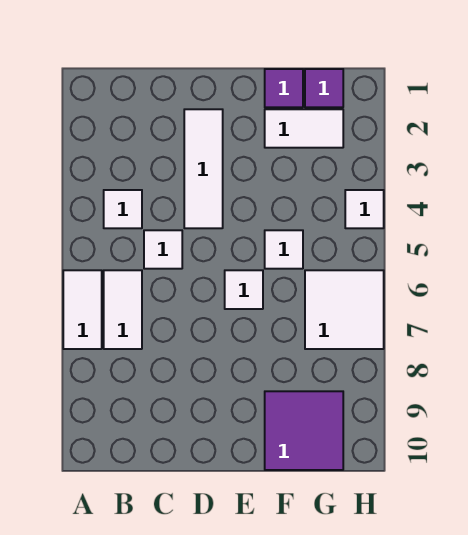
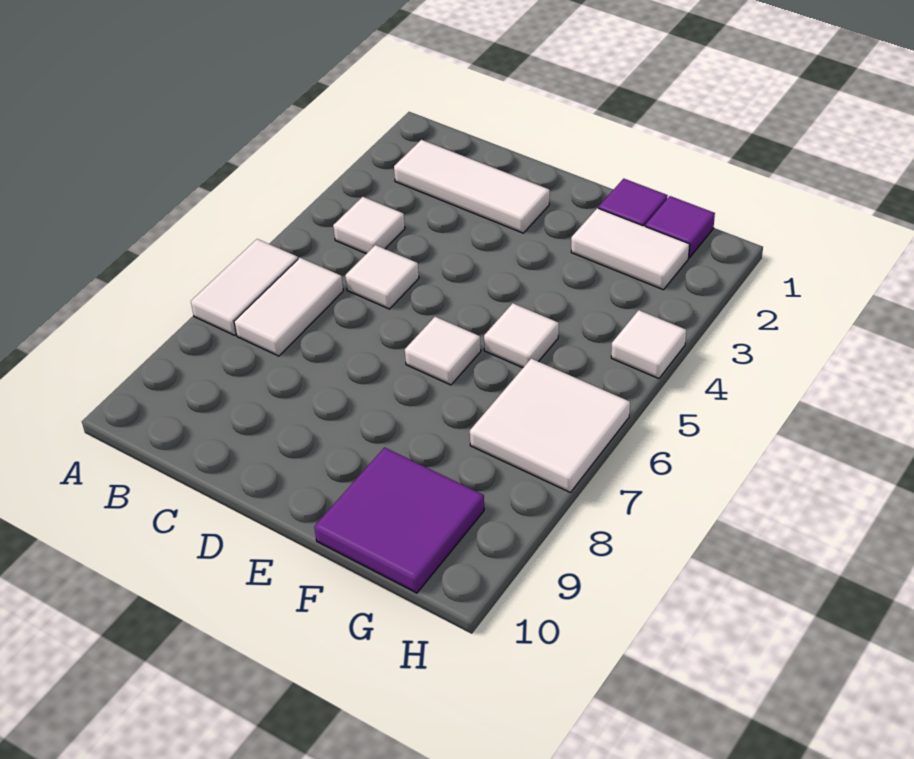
white tile D2:D4 level 1 -> white tile B2:D2 level 1

